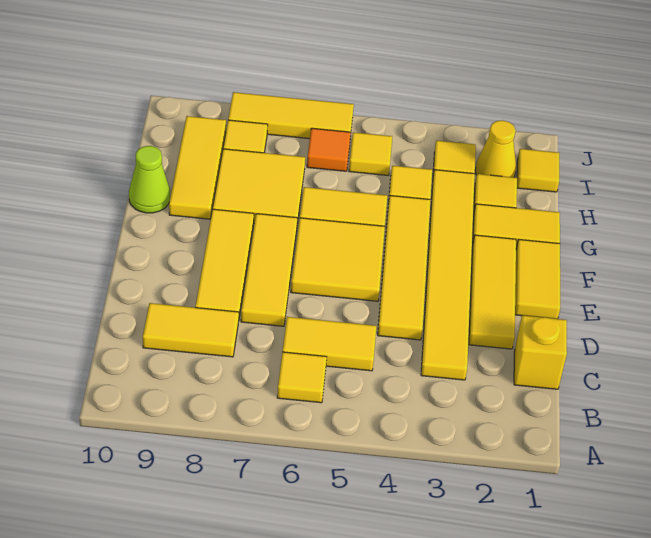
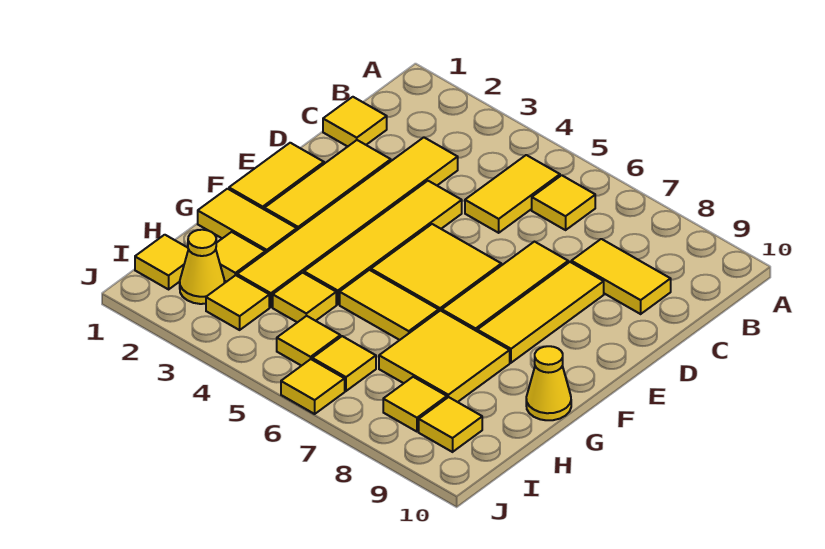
yellow brick C1 level 1 -> yellow tile C1 level 1
yellow tile C5:C6 level 1 -> yellow tile B5:C5 level 1
yellow tile G9:I9 level 1 -> yellow tile I9 level 1
lime cone G10 level 1 -> yellow cone G10 level 1
orange tile I6 level 1 -> yellow tile I6 level 1
yellow tile J6:J8 level 1 -> yellow tile J6 level 1

